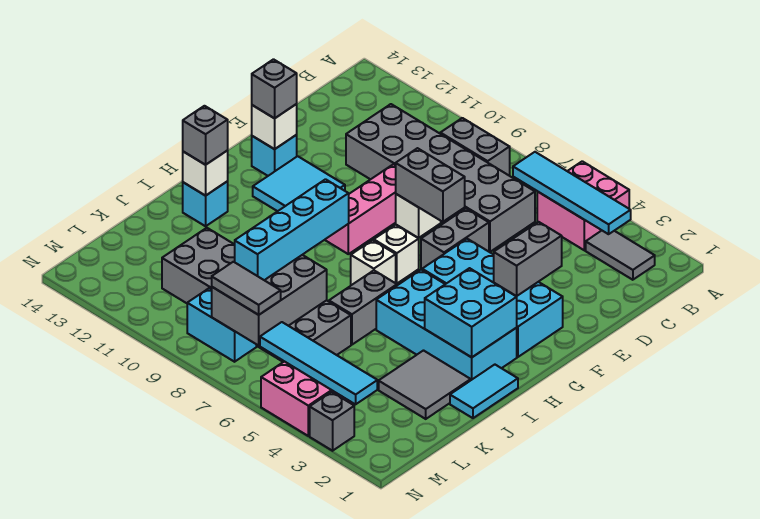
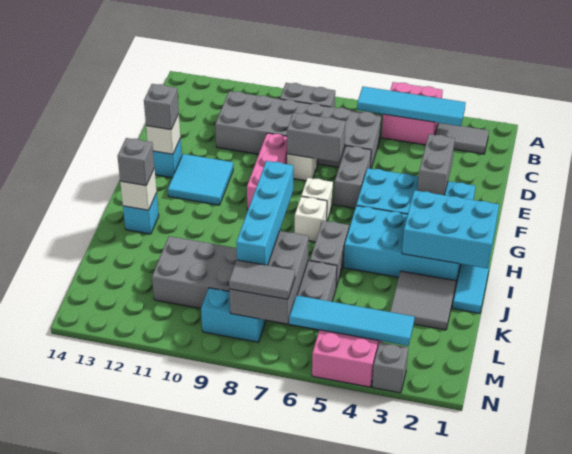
cyan brick H2:I3 level 2 -> cyan brick H1:I3 level 2

